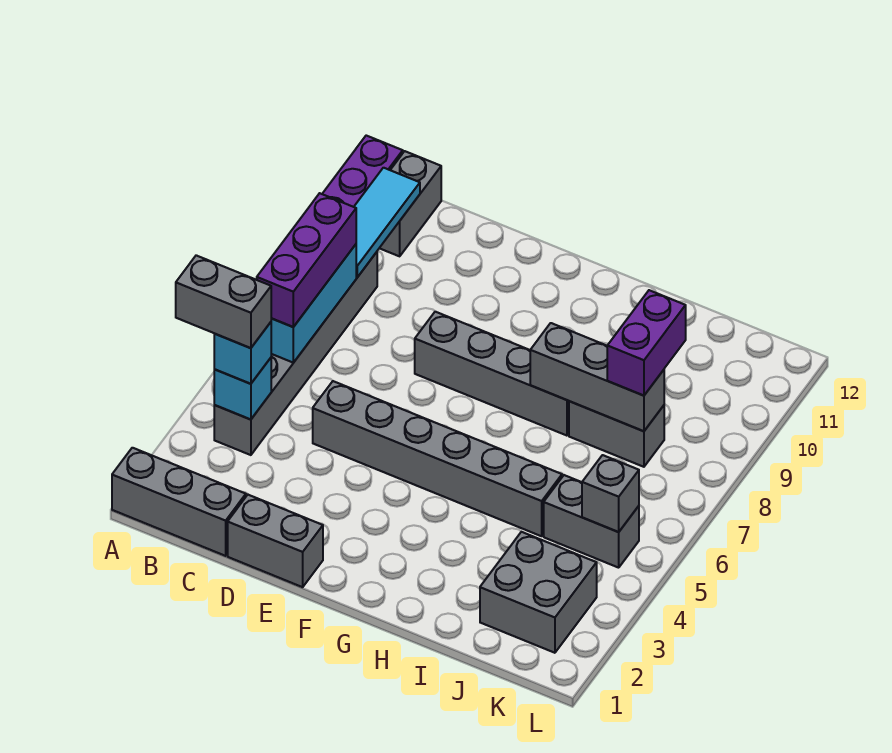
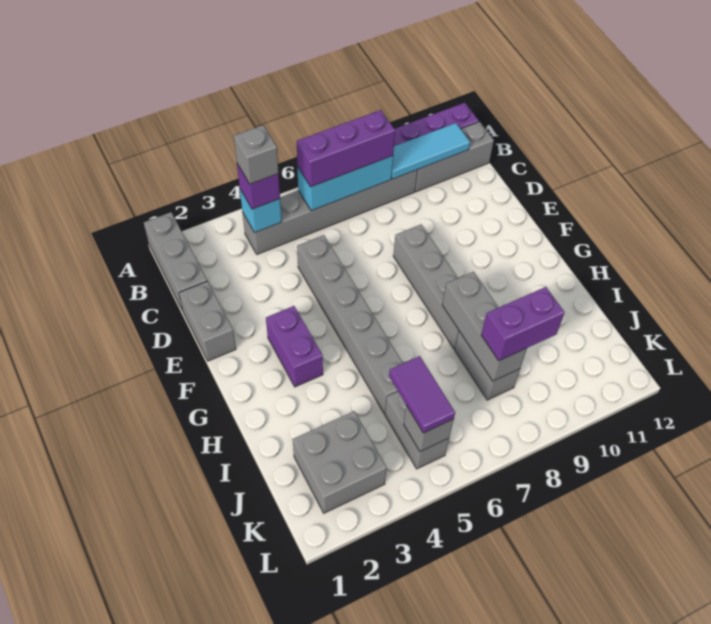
grey brick A4:B4 level 4 -> grey brick B4 level 4
cyan brick B4 level 3 -> purple brick B4 level 3
grey brick B11:B12 level 1 -> grey brick B10:B12 level 1
none -> purple brick F3:G3 level 1
none -> purple tile J5:K5 level 3

